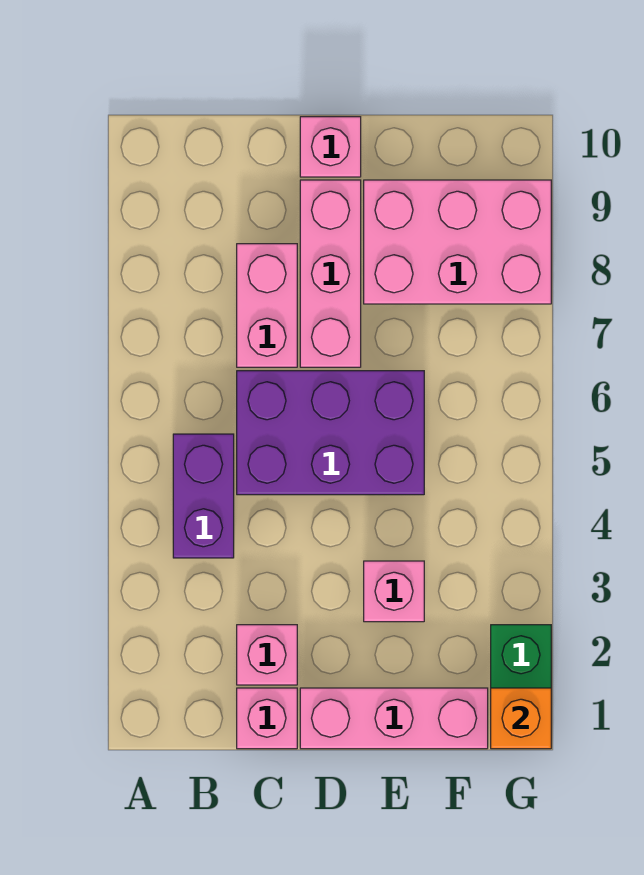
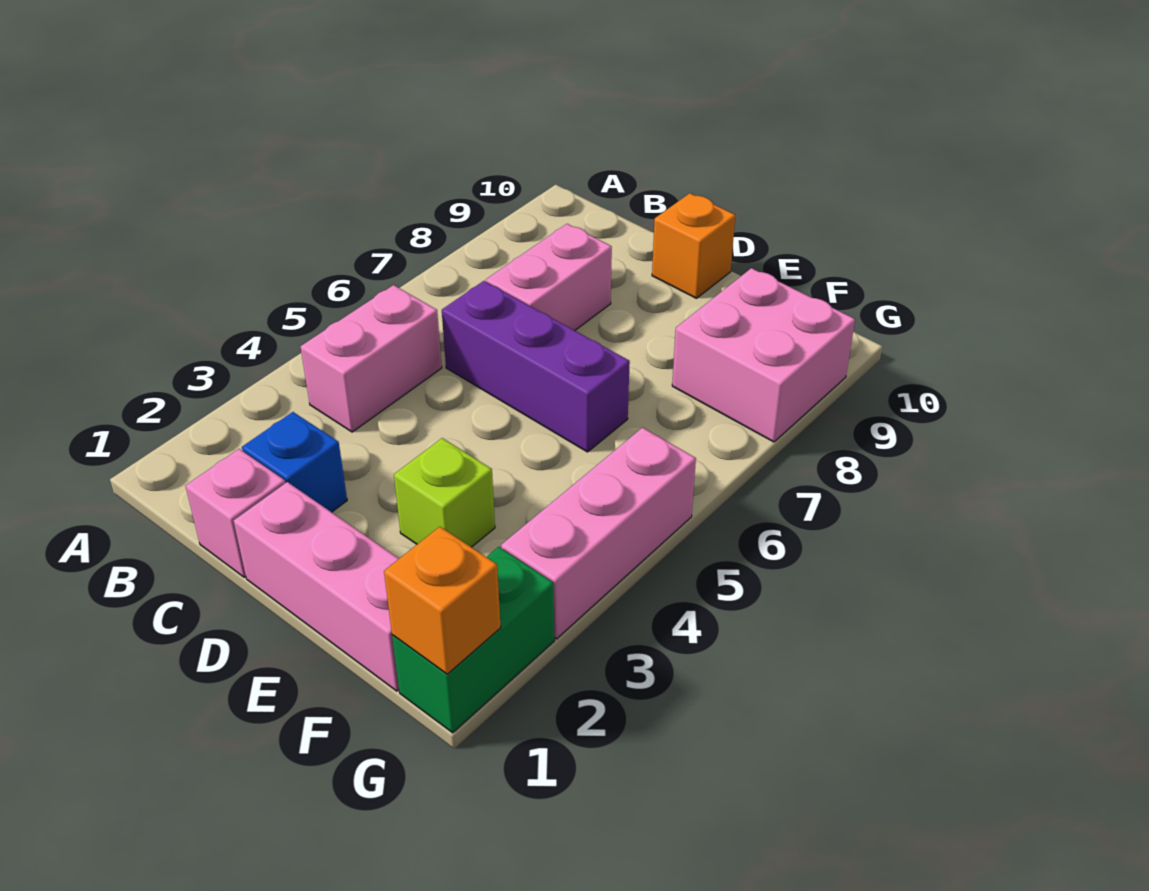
purple brick B4:B5 level 1 -> pink brick B4:B5 level 1
pink brick C2 level 1 -> blue brick C2 level 1
purple brick C5:E6 level 1 -> purple brick C6:E6 level 1
pink brick D7:D9 level 1 -> pink brick G3:G5 level 1
pink brick D10 level 1 -> orange brick D10 level 1
pink brick E3 level 1 -> lime brick E3 level 1
pink brick E8:G9 level 1 -> pink brick F8:G9 level 1

